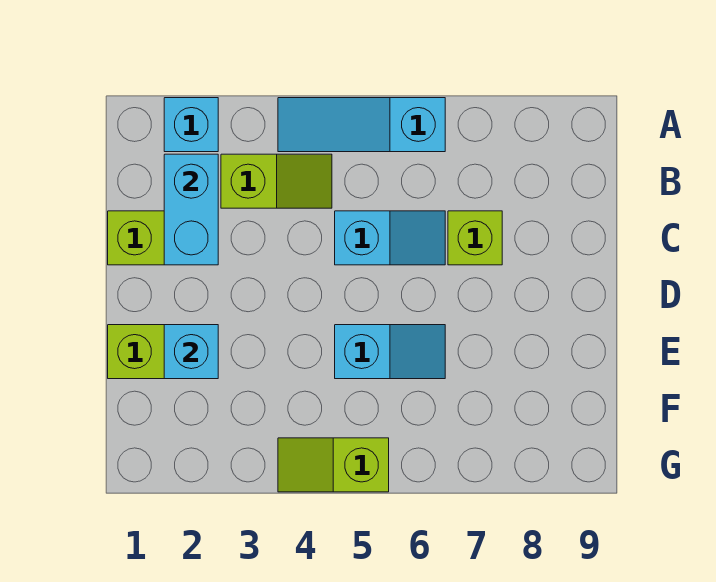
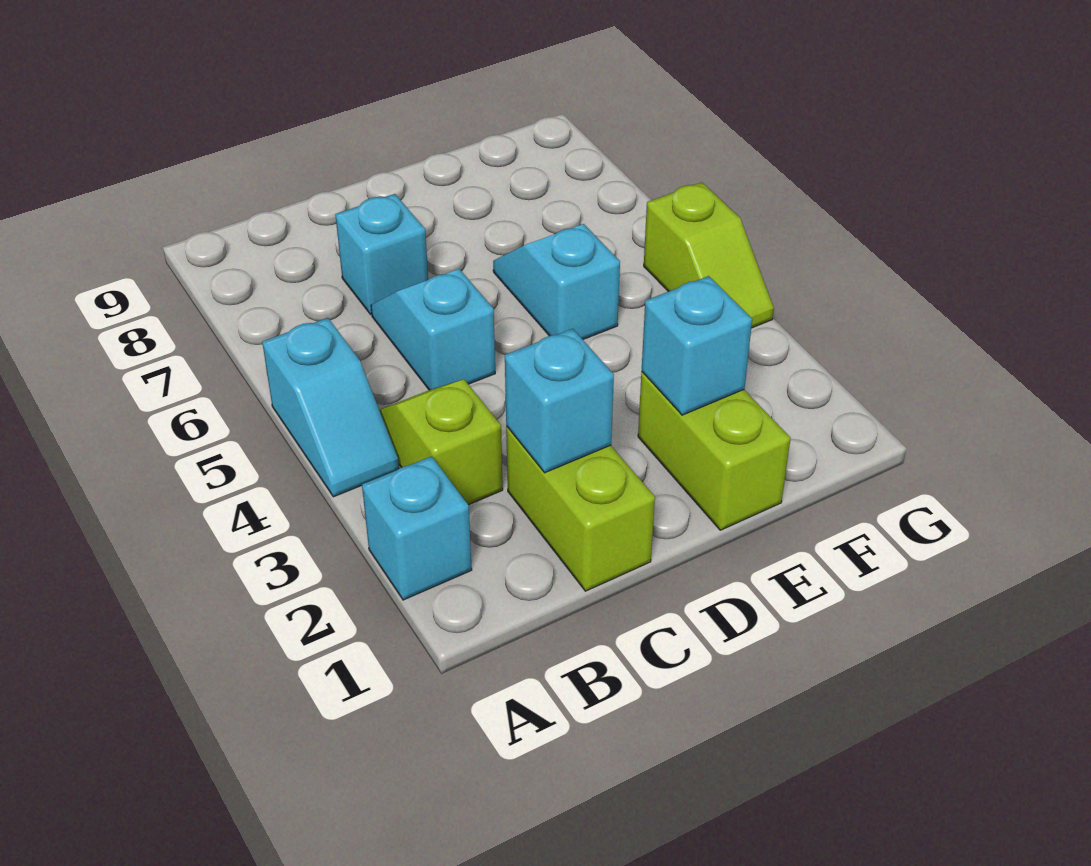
cyan slope A4:A6 level 1 top 6 -> cyan slope A4:A5 level 1 top 5
cyan brick B2:C2 level 2 -> cyan brick C2 level 2
lime brick C7 level 1 -> cyan brick C7 level 1

